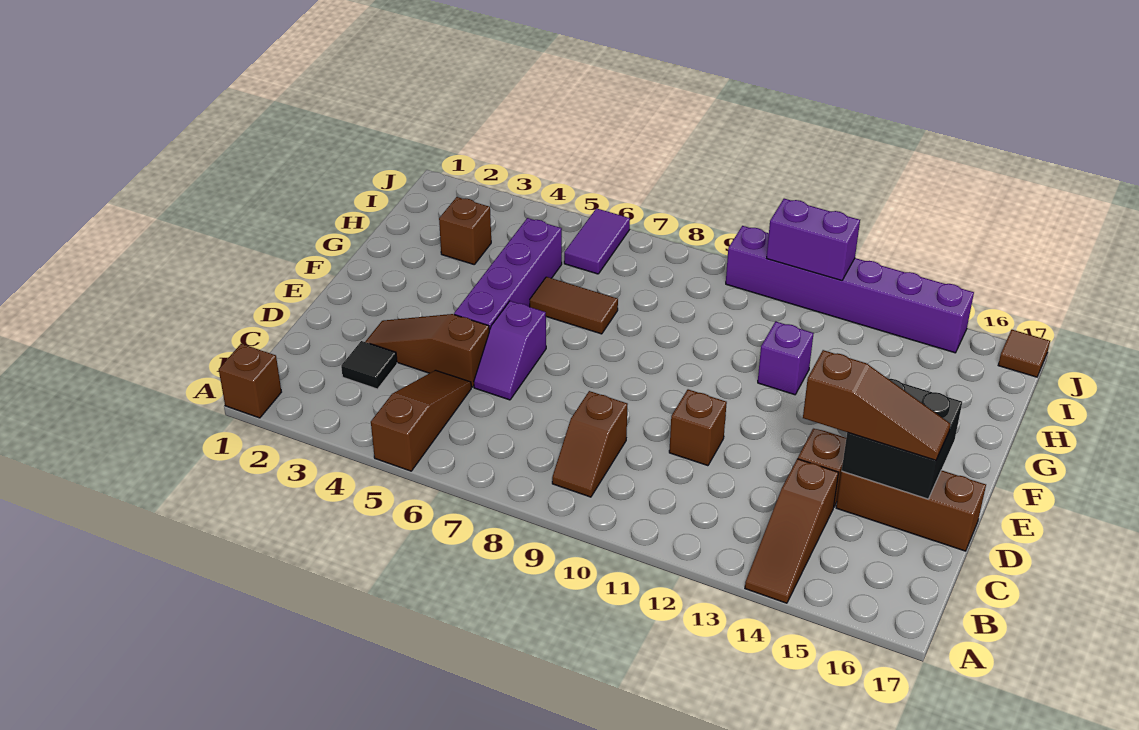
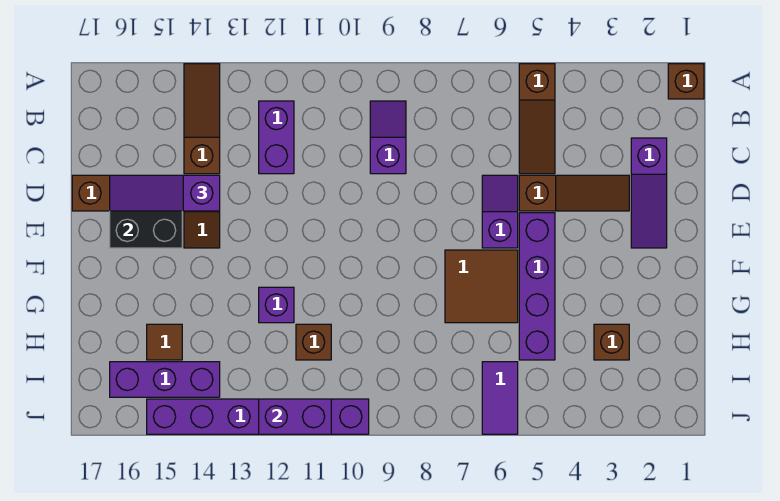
brown slope B9:C9 level 1 top C -> purple slope B9:C9 level 1 top C
none -> purple brick B12:C12 level 1
none -> purple slope C2:E2 level 1 top C
black tile C3 level 1 -> none
brown brick D11 level 1 -> brown brick H11 level 1
brown slope D14:D16 level 3 top 14 -> purple slope D14:D16 level 3 top 14
brown tile G6:G7 level 1 -> brown tile F6:G7 level 1
none -> purple brick I14:I16 level 1
brown tile J17 level 1 -> brown tile H15 level 1

